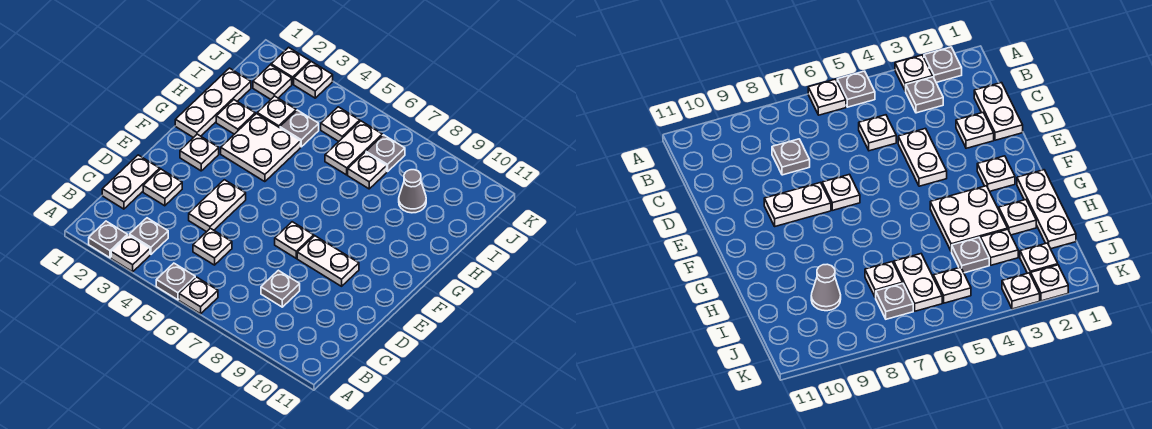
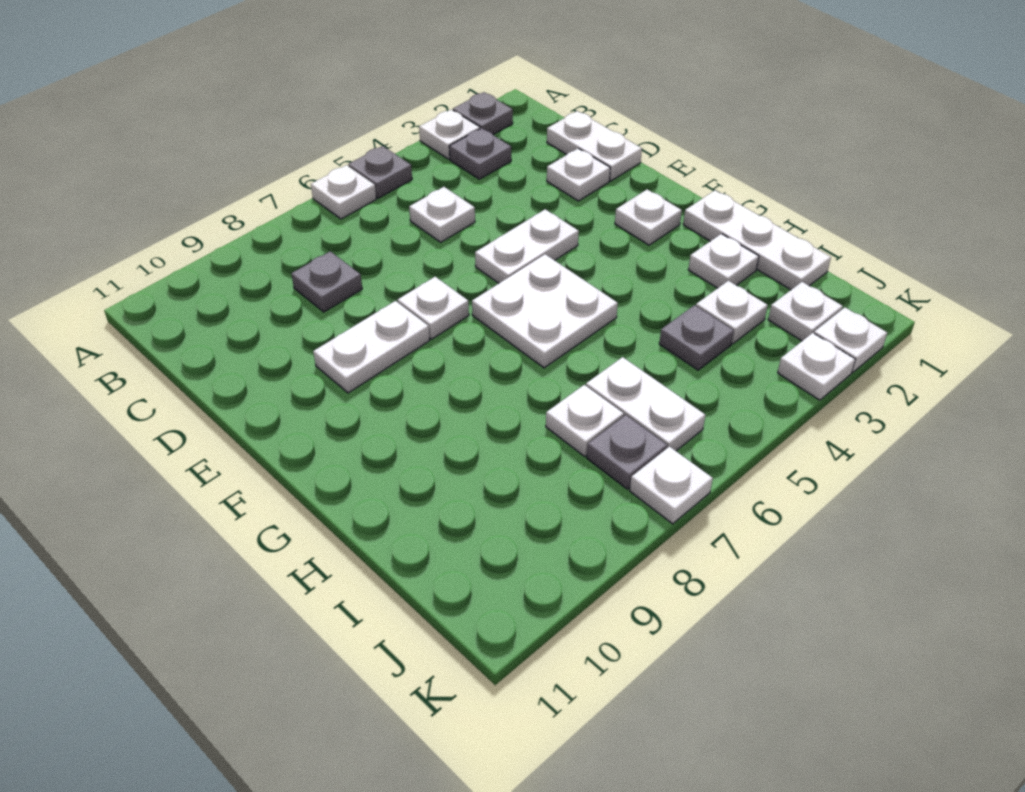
white plate D4:E4 level 1 -> white plate E4:E5 level 1
white plate G3:H4 level 1 -> white plate F5:G6 level 1
grey cone I9 level 1 -> none
white plate J5 level 1 -> white plate K7 level 1

